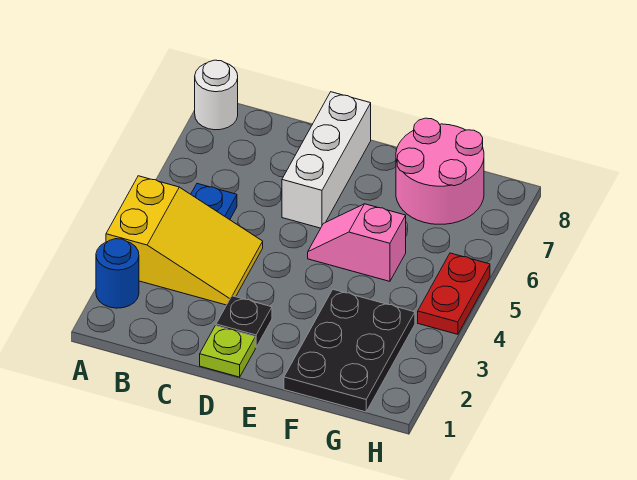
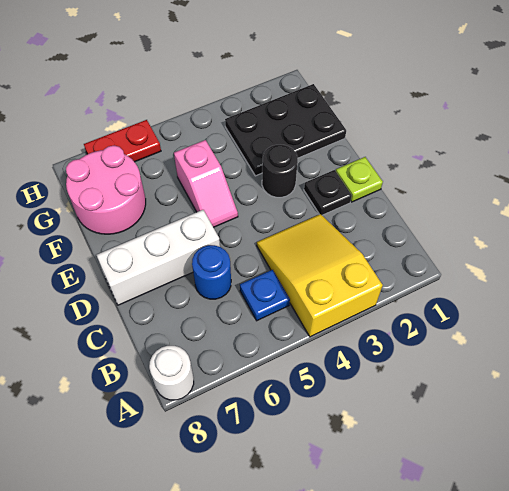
blue round brick A2 level 1 -> blue round brick C6 level 1
none -> black round brick E3 level 1
red plate H4:H5 level 1 -> red plate H6:H7 level 1

